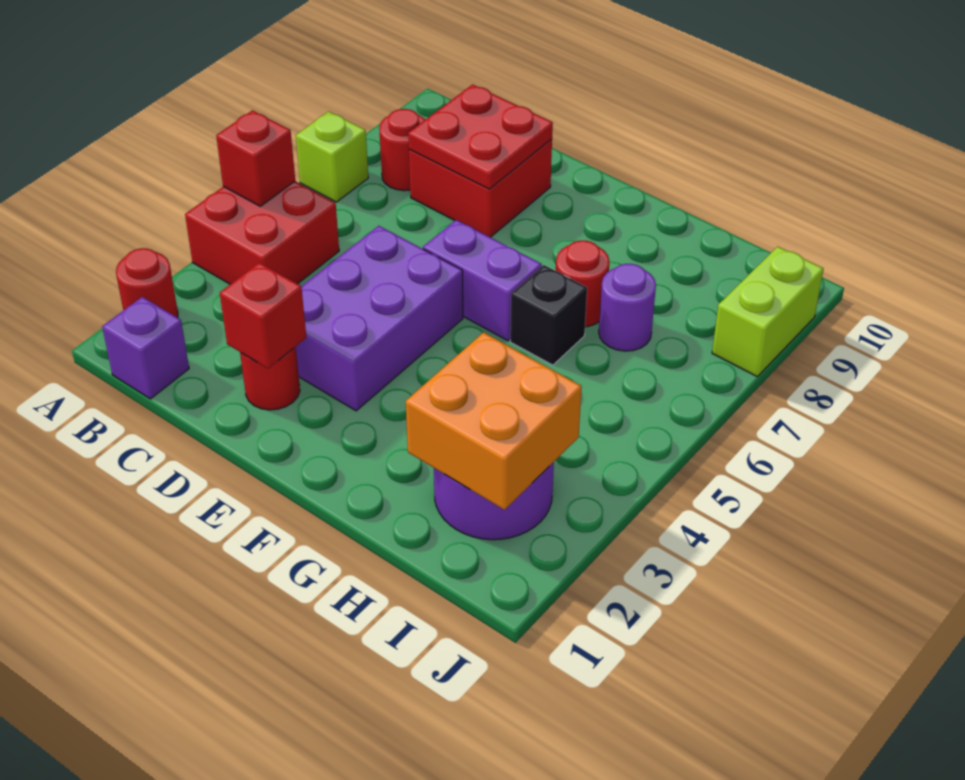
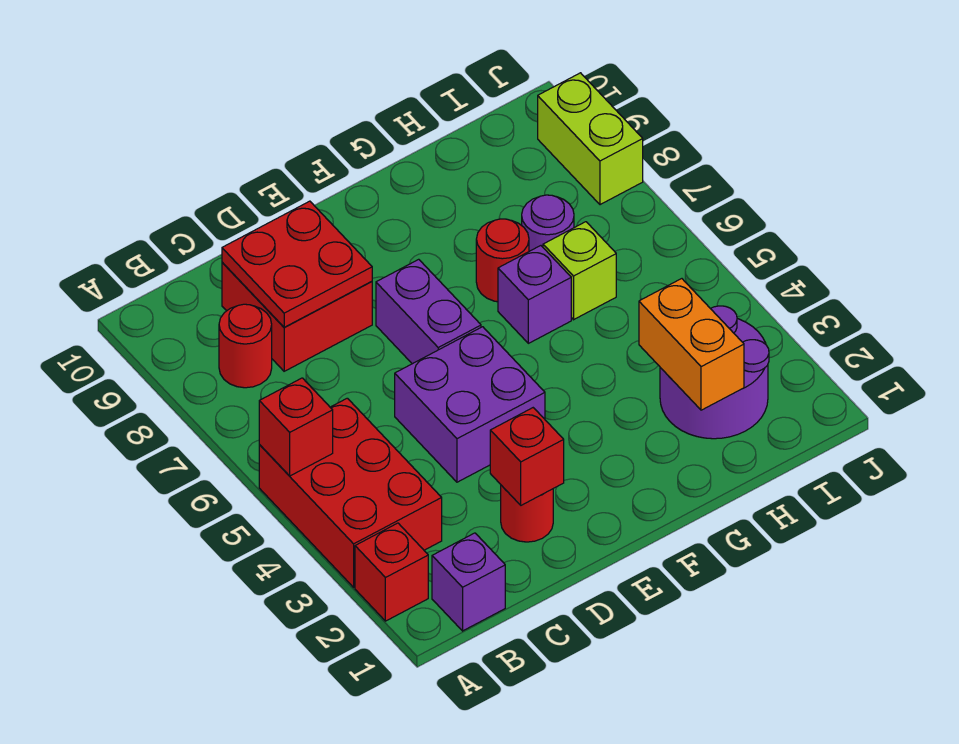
red round brick A2 level 1 -> red brick A2 level 1
red brick A4:B5 level 1 -> red brick A3:B5 level 1
lime brick A7 level 1 -> lime brick H6 level 1
purple brick D3:E5 level 1 -> purple brick D4:E5 level 1
purple brick E6:F6 level 1 -> purple brick E6:E7 level 1
black brick G6 level 1 -> purple brick G6 level 1
orange brick H2:I3 level 2 -> orange brick H2:H3 level 2

